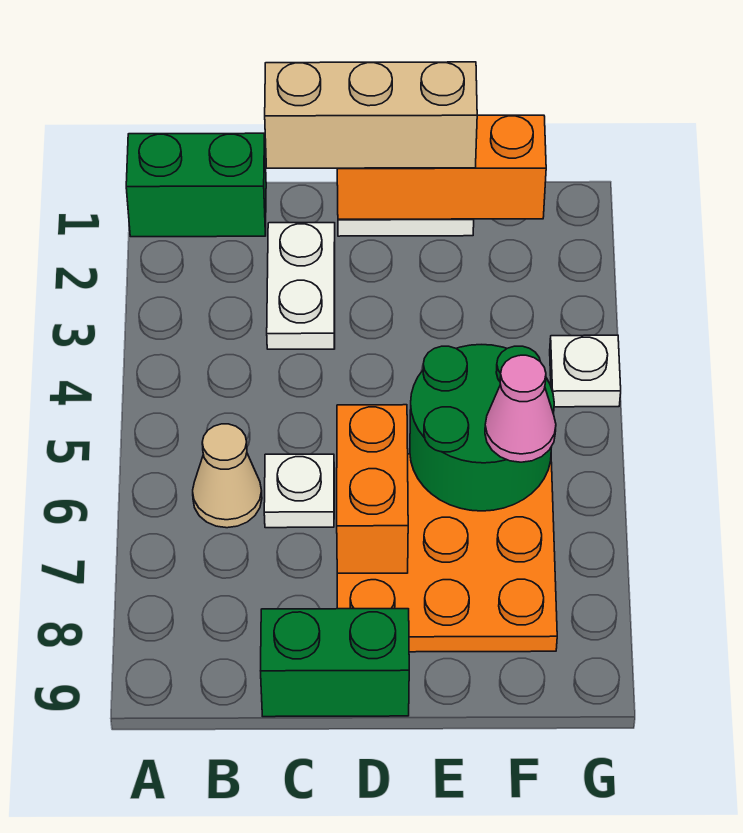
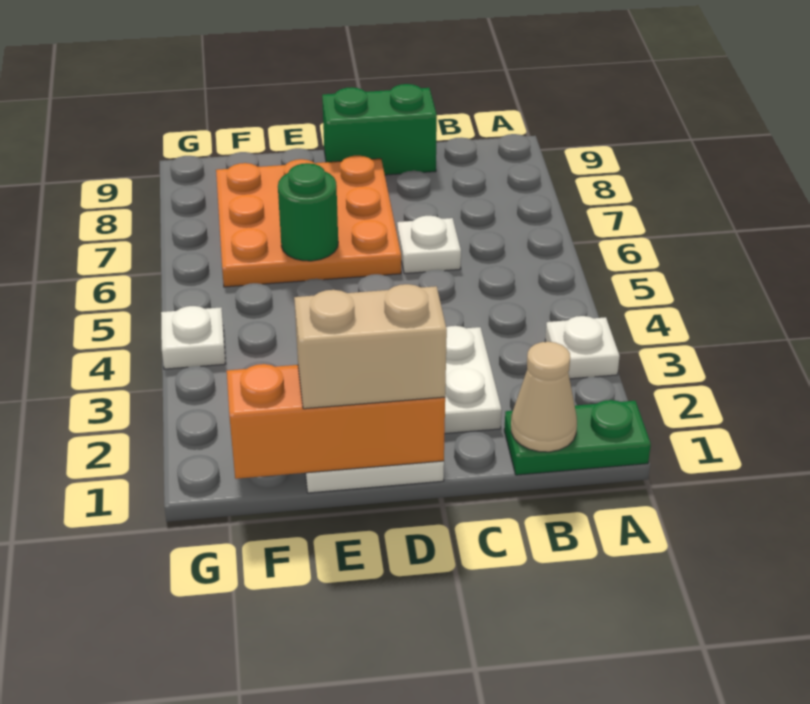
green brick A1:B1 level 1 -> green plate A1:B1 level 1
none -> white plate A3 level 1
tan cone B6 level 1 -> tan cone B1 level 2
tan brick C1:E1 level 3 -> tan brick D1:E1 level 3
orange brick D6:D7 level 2 -> none
green round brick E5:F6 level 2 -> green round brick E6 level 2
pink cone F6 level 3 -> none

